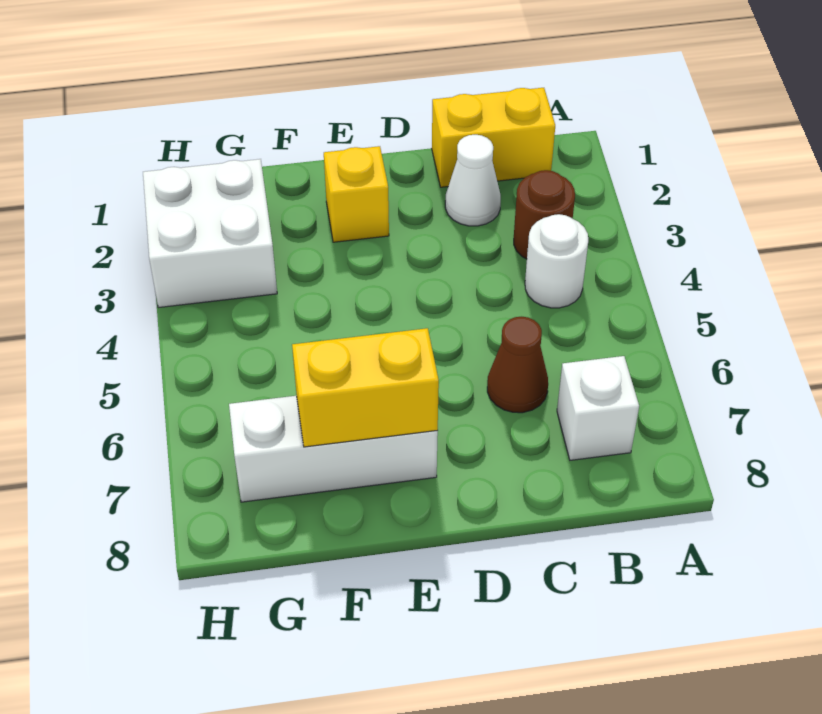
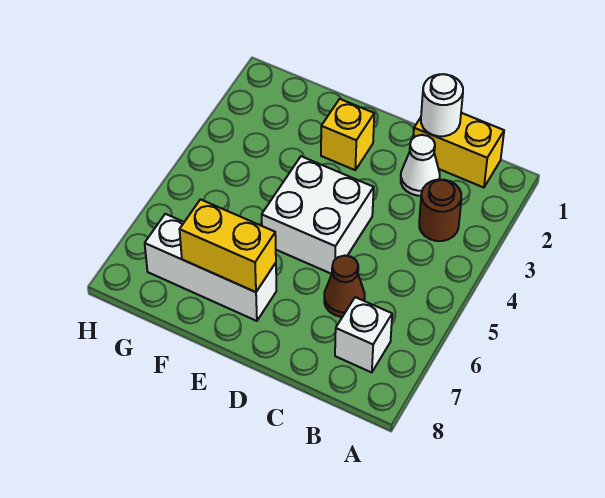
white round brick B4 level 1 -> white round brick C1 level 2
white brick G2:H3 level 1 -> white brick D4:E5 level 1

